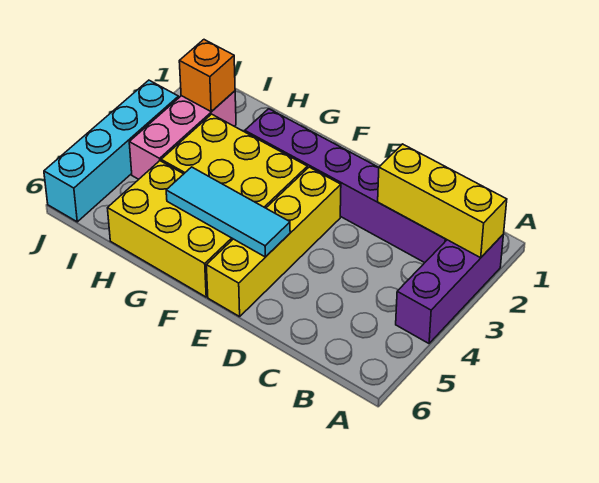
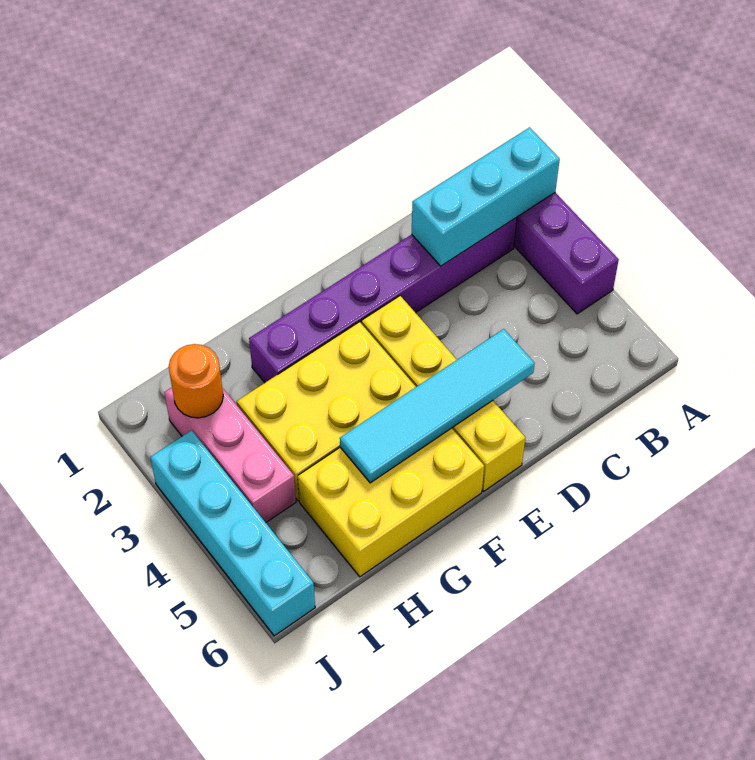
yellow brick A2:C2 level 2 -> cyan brick A2:C2 level 2
cyan tile E5:G5 level 2 -> cyan tile D5:G5 level 2
orange brick I2 level 2 -> orange round brick I2 level 2

